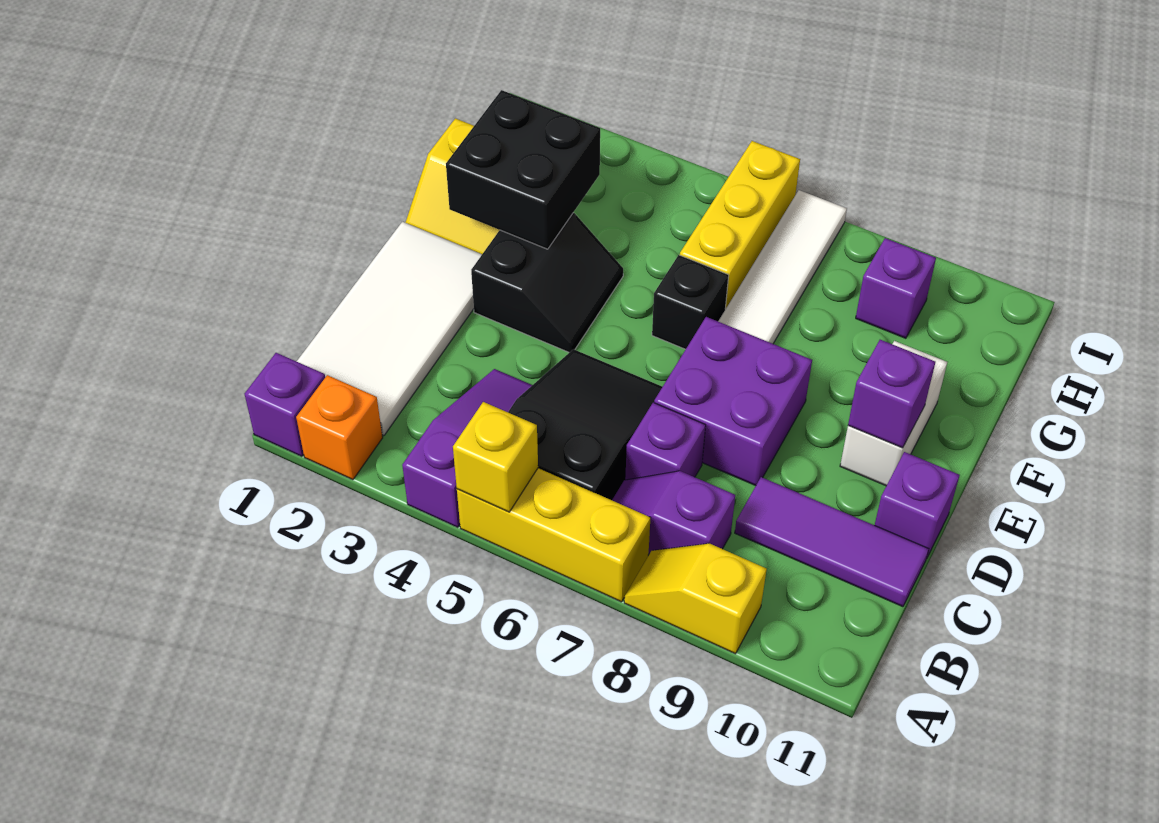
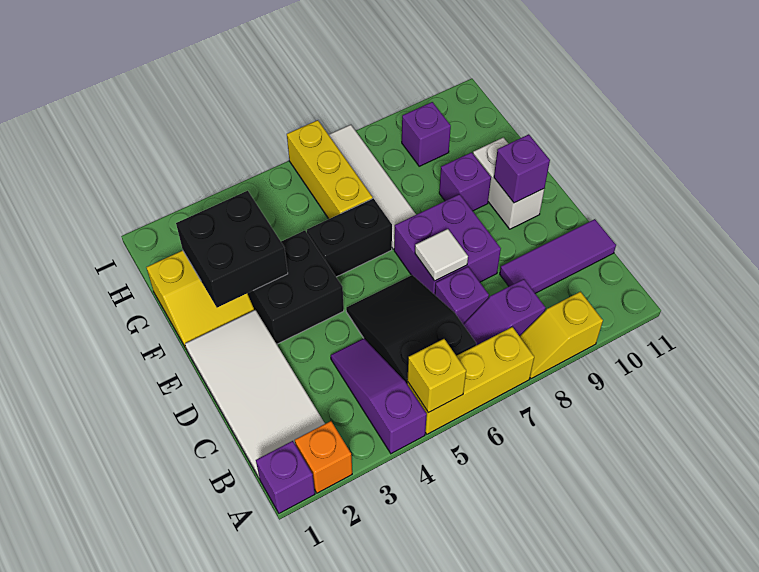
none -> white tile D7 level 2
purple brick D11 level 1 -> purple brick F9 level 1
black slope E3:F4 level 1 top 3 -> black brick E3:F4 level 1
black brick F6 level 1 -> black brick F5:F6 level 1

